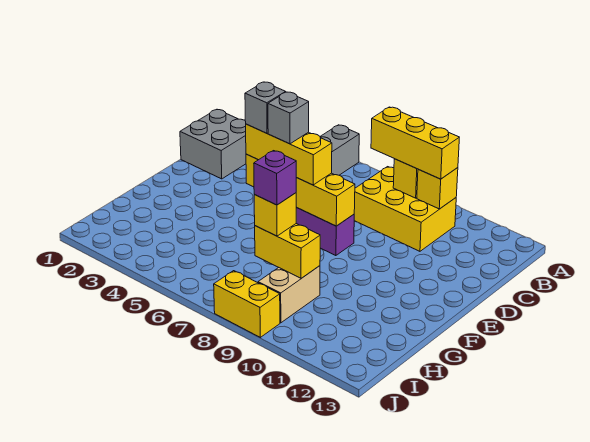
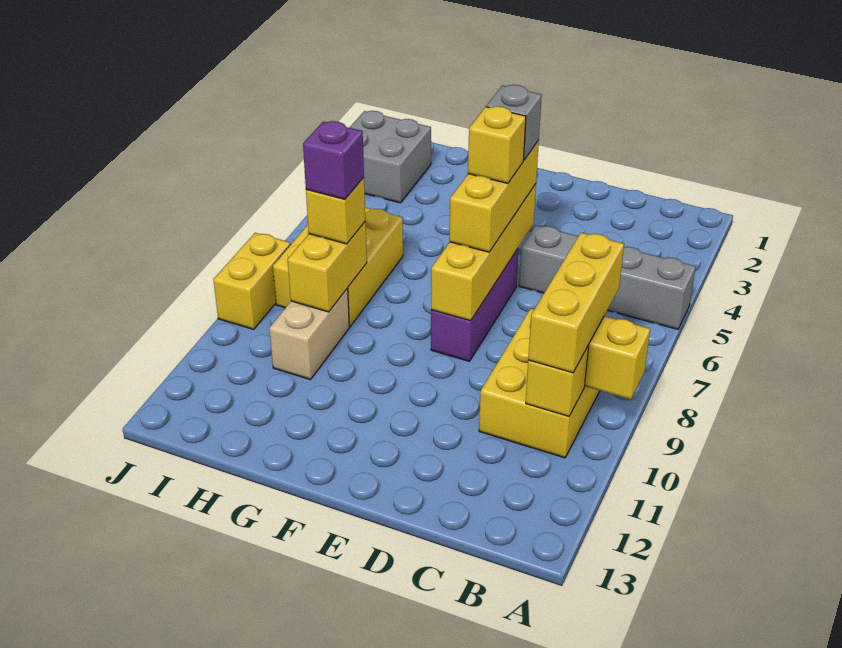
grey brick C1:D2 level 1 -> grey brick I2:J3 level 1
grey brick E6 level 4 -> yellow brick E6 level 4
none -> yellow brick H6:I8 level 1
tan brick H9:I9 level 1 -> tan brick H9:H10 level 1

